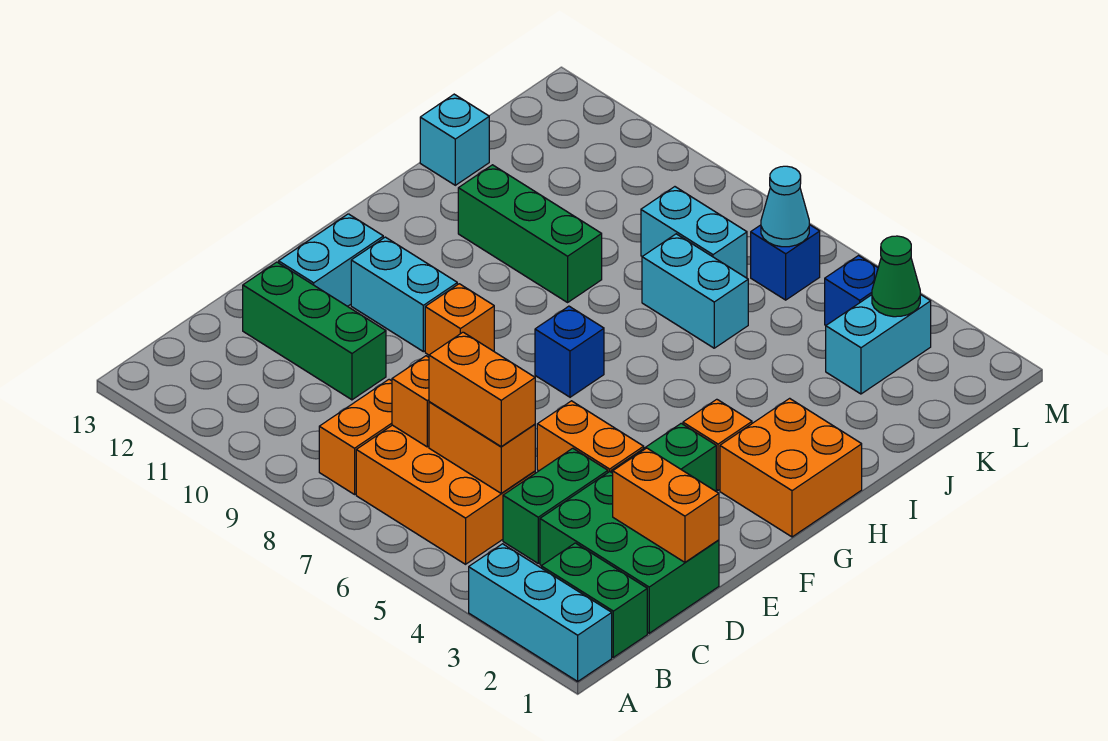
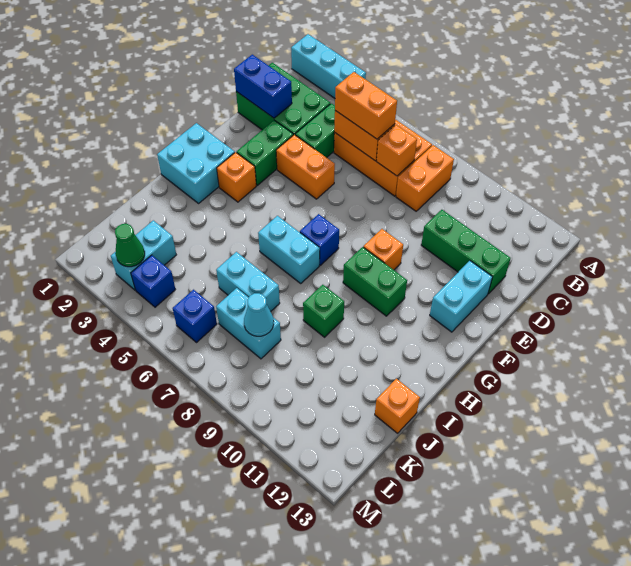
green brick B1:B2 level 1 -> green brick G9:G10 level 1
orange brick D1:D2 level 2 -> blue brick D1:D2 level 2
cyan brick F10:F11 level 1 -> cyan brick H6:H7 level 1
orange brick G1:H2 level 1 -> cyan brick G1:H2 level 1
green brick I9:I11 level 1 -> green brick I9 level 1
cyan brick J13 level 1 -> orange brick J13 level 1
cyan cone L6 level 2 -> cyan cone K8 level 2

